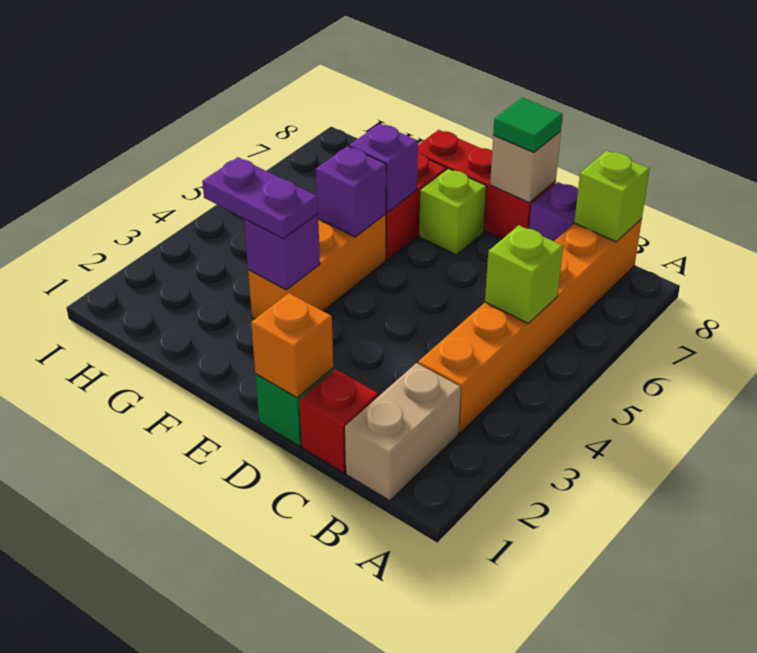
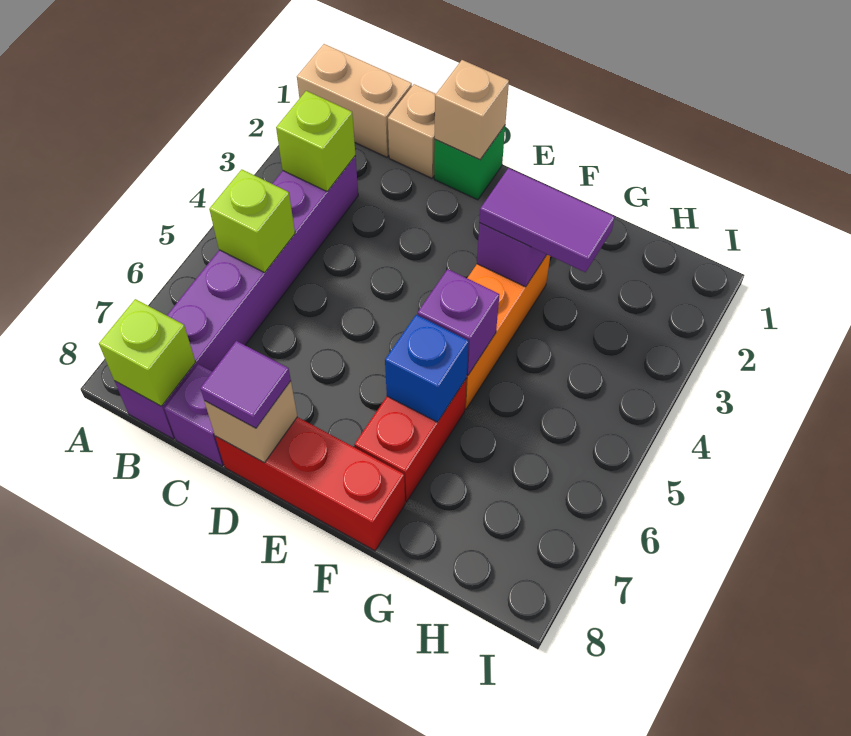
tan brick B1:B2 level 1 -> tan brick A1:B1 level 1
orange brick B3:B8 level 1 -> purple brick B3:B8 level 1
red brick C1 level 1 -> tan brick C1 level 1
orange brick D1 level 2 -> tan brick D1 level 2
green tile D8 level 3 -> purple tile D8 level 3
lime brick E7 level 1 -> lime brick B3 level 2
purple plate F3:G3 level 3 -> purple tile F3:G3 level 3
purple brick F6 level 2 -> blue brick F6 level 2

